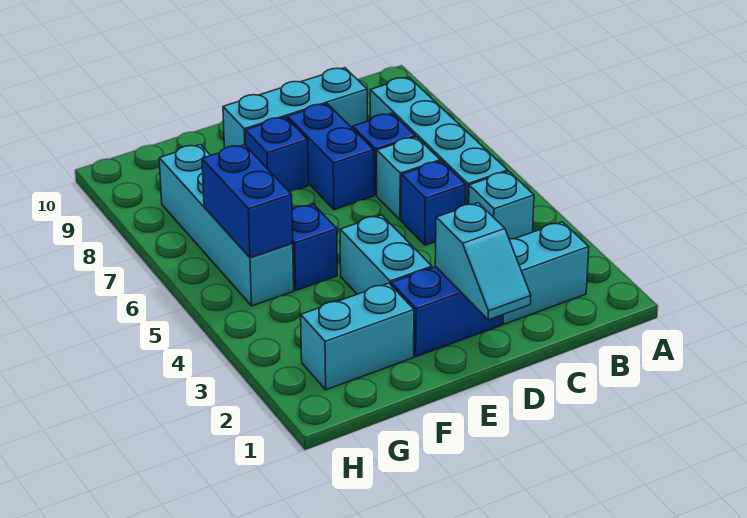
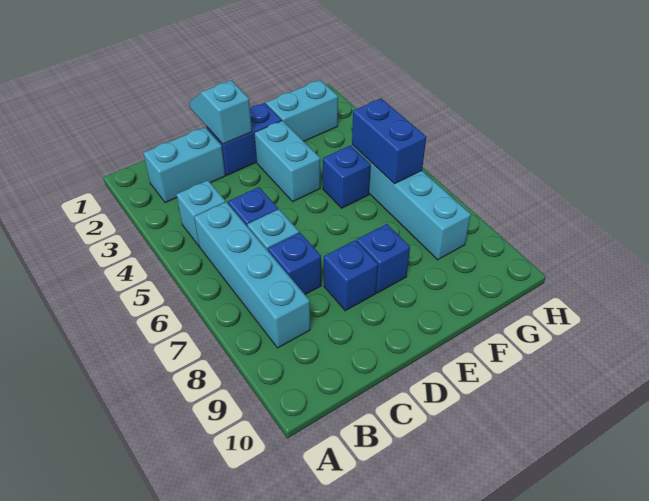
cyan brick C9:E9 level 1 -> none
blue brick D7:D8 level 1 -> blue brick D8 level 1

